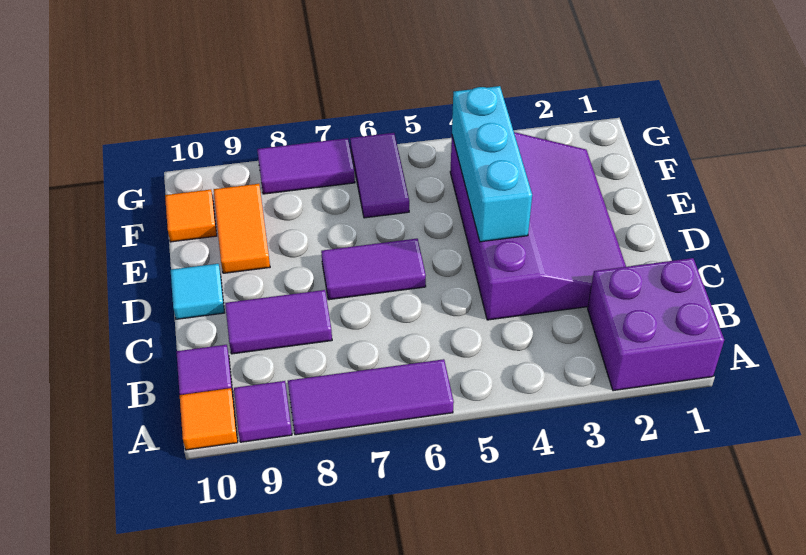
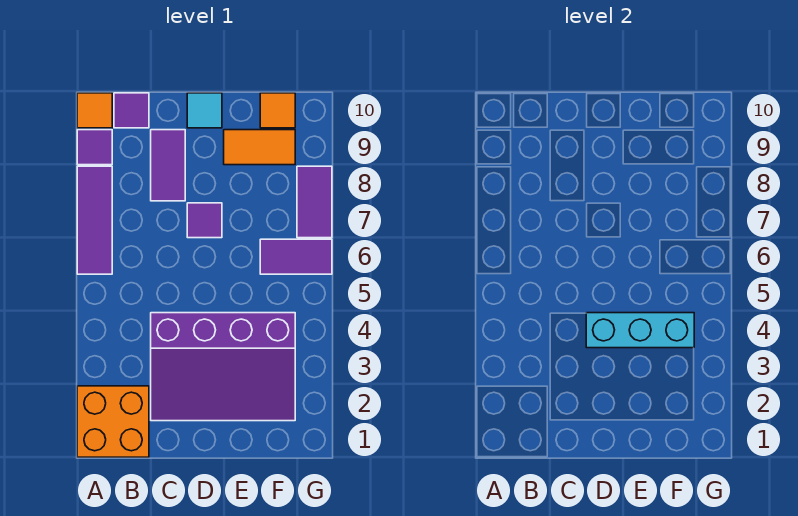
purple brick A1:B2 level 1 -> orange brick A1:B2 level 1
purple tile D6:D7 level 1 -> purple tile D7 level 1

